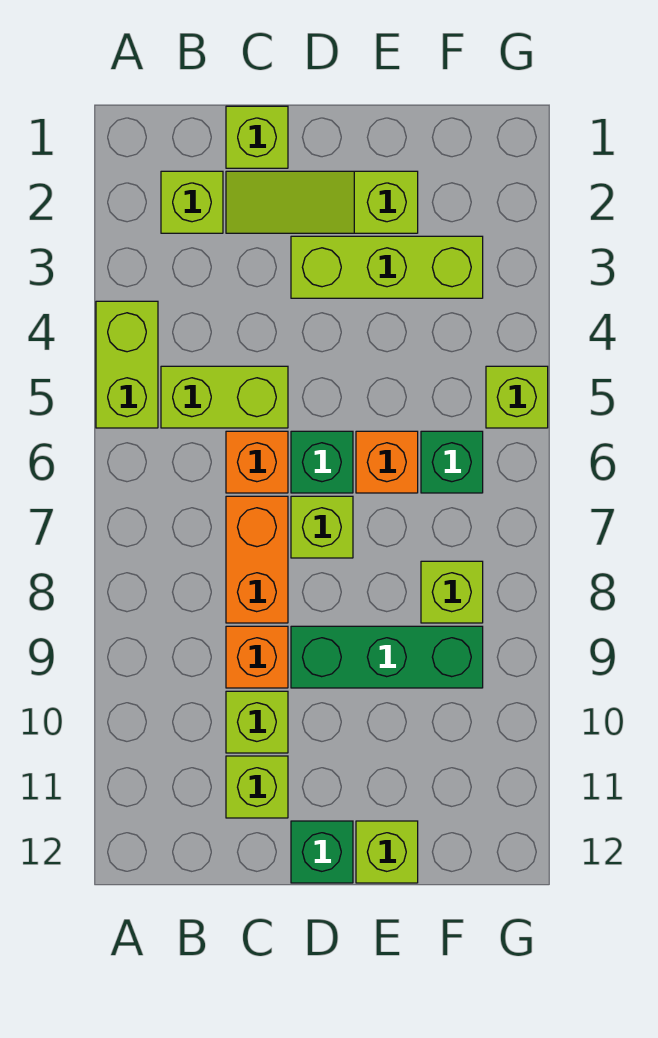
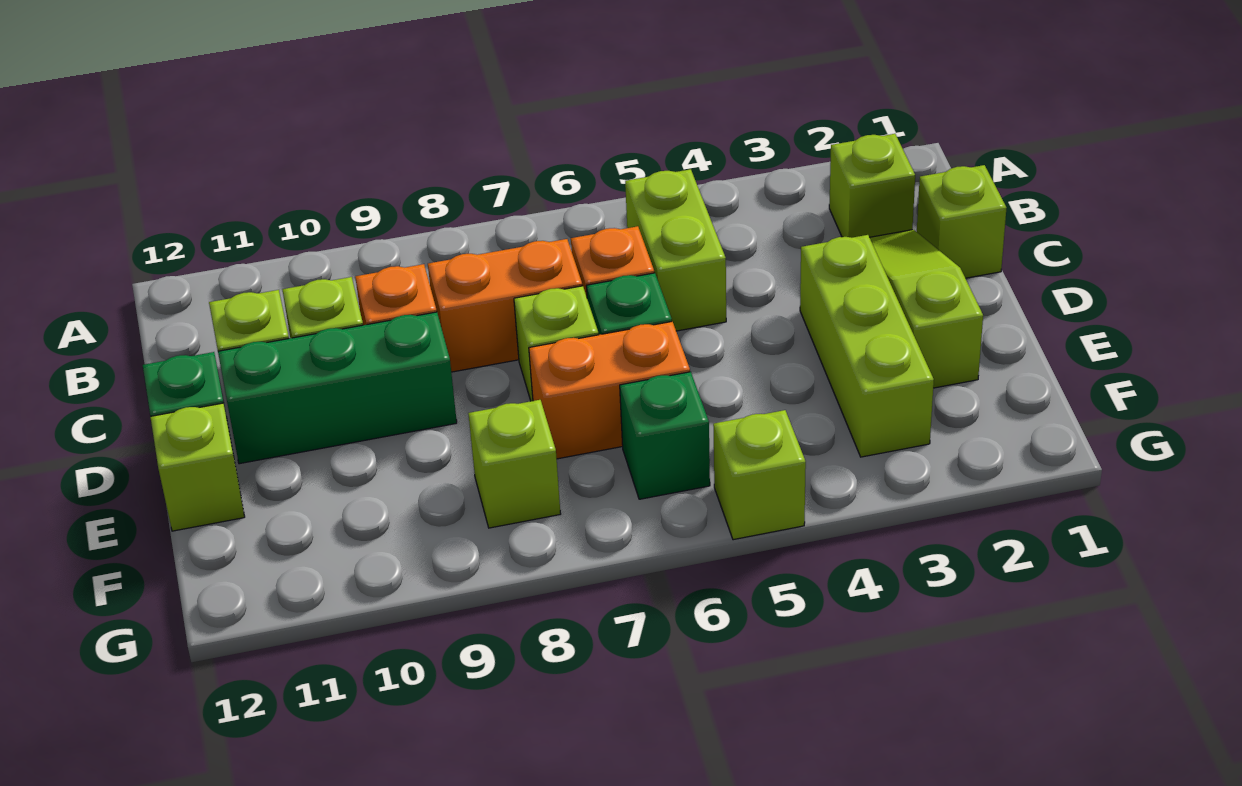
lime brick A4:A5 level 1 -> none
green brick D9:F9 level 1 -> green brick D9:D11 level 1
orange brick E6 level 1 -> orange brick E6:E7 level 1

